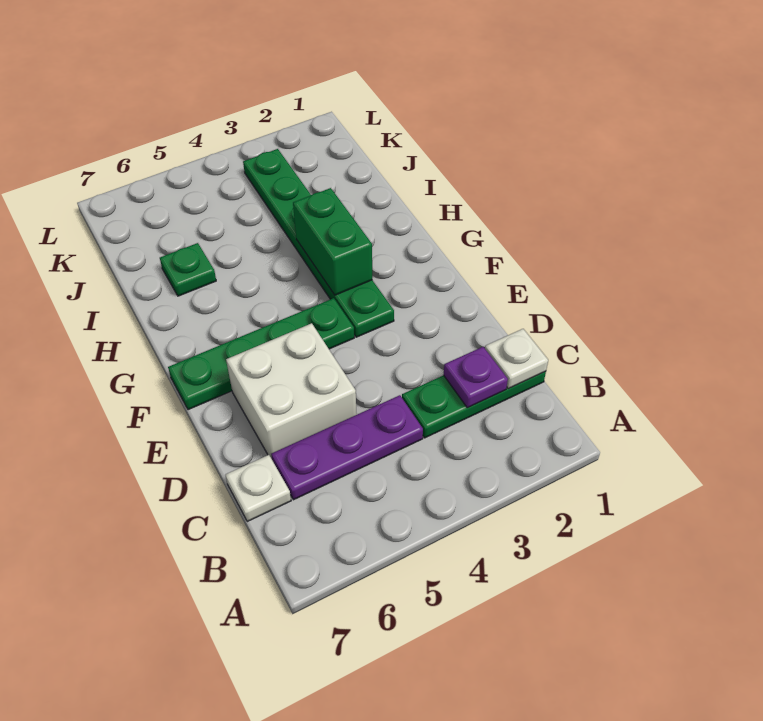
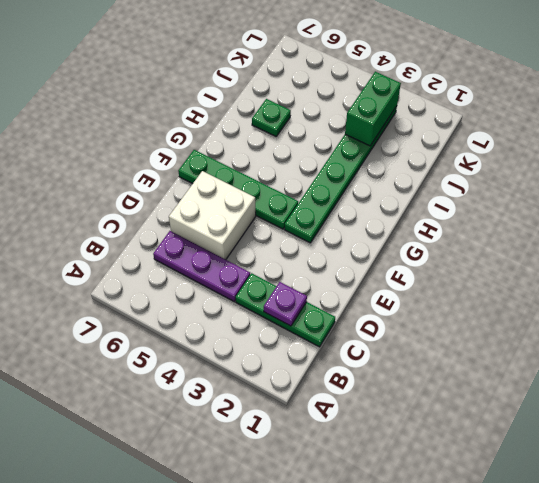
white plate C1 level 2 -> none
white plate C7 level 1 -> none
green brick G3:H3 level 2 -> green brick J3:K3 level 2

